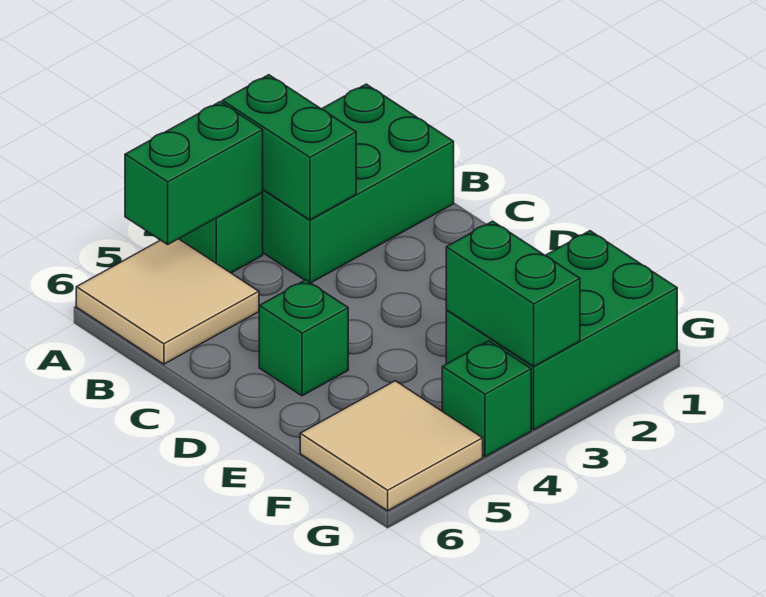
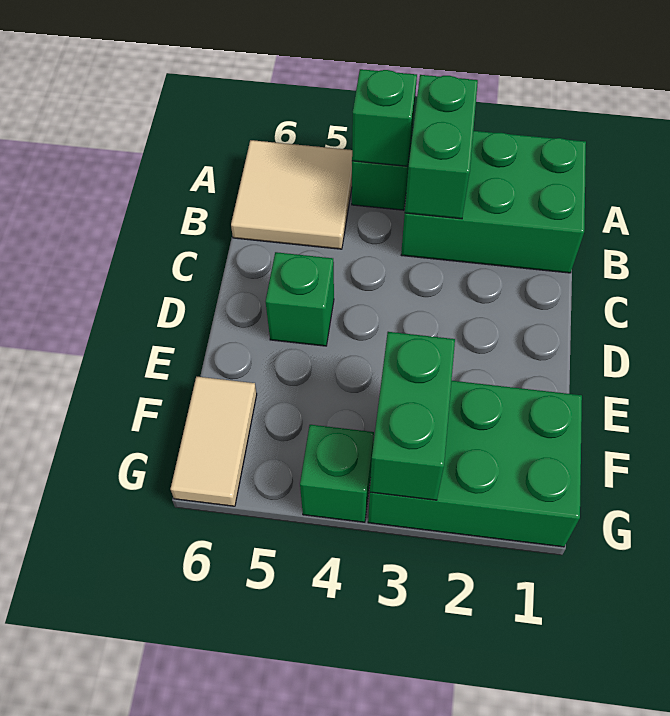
green brick A4:A5 level 2 -> green brick A4 level 2
tan tile F5:G6 level 1 -> tan tile F6:G6 level 1

